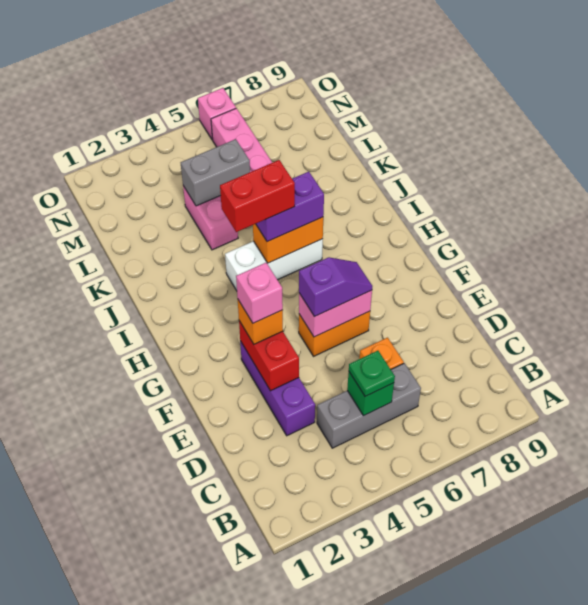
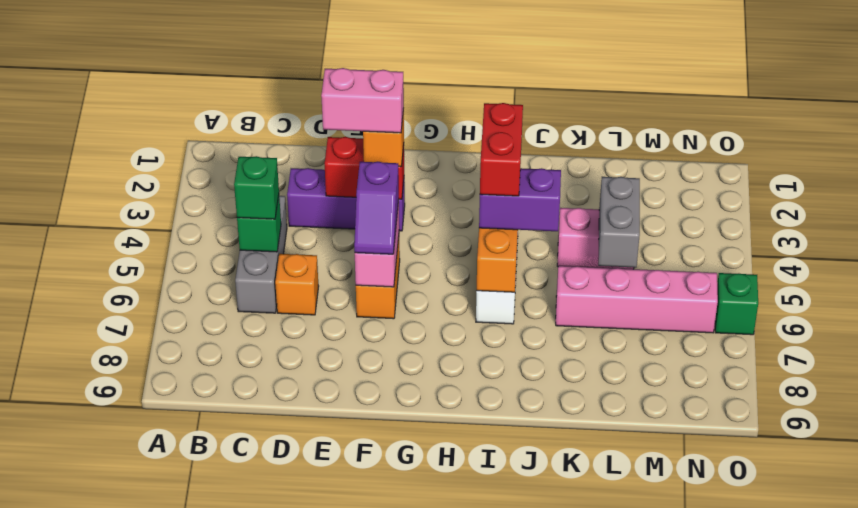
green plate C5 level 3 -> green brick C5 level 3
pink brick F3 level 4 -> pink brick E3:F3 level 4
purple brick I5:I6 level 3 -> purple brick I5:J5 level 3
pink brick O6 level 1 -> green brick O6 level 1

